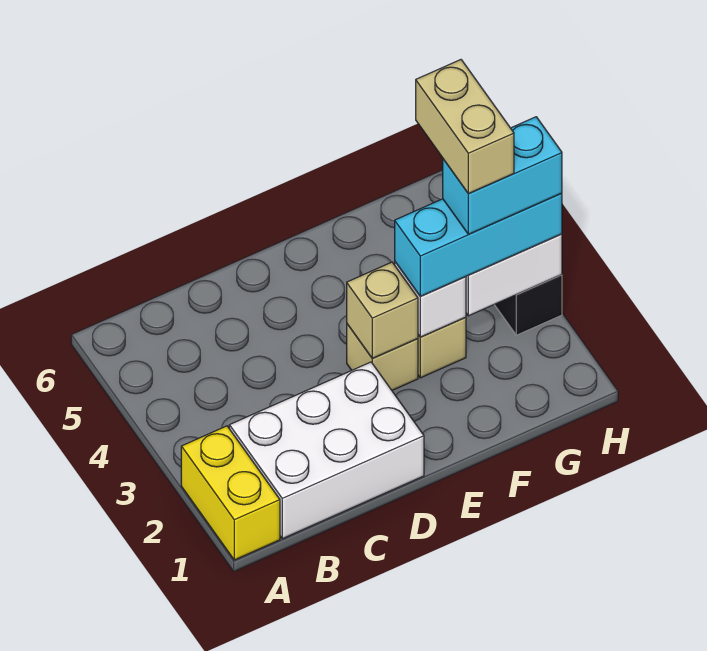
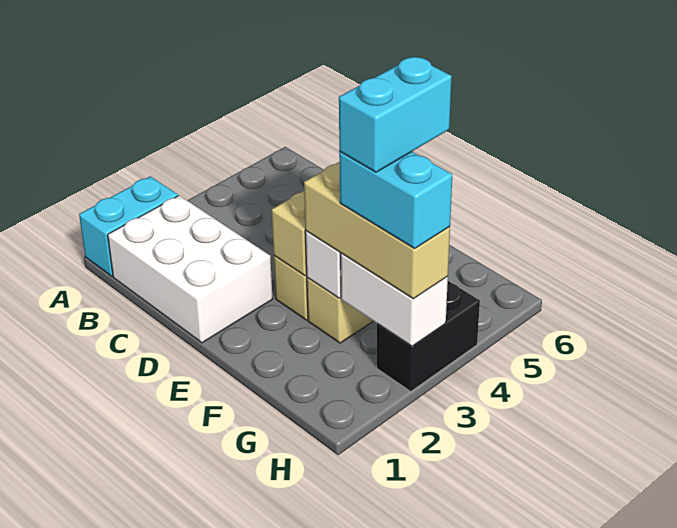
yellow brick A1:A2 level 1 -> cyan brick A1:A2 level 1
cyan brick F3:H3 level 3 -> tan brick F3:H3 level 3
tan brick G3:G4 level 5 -> cyan brick G3:G4 level 5

